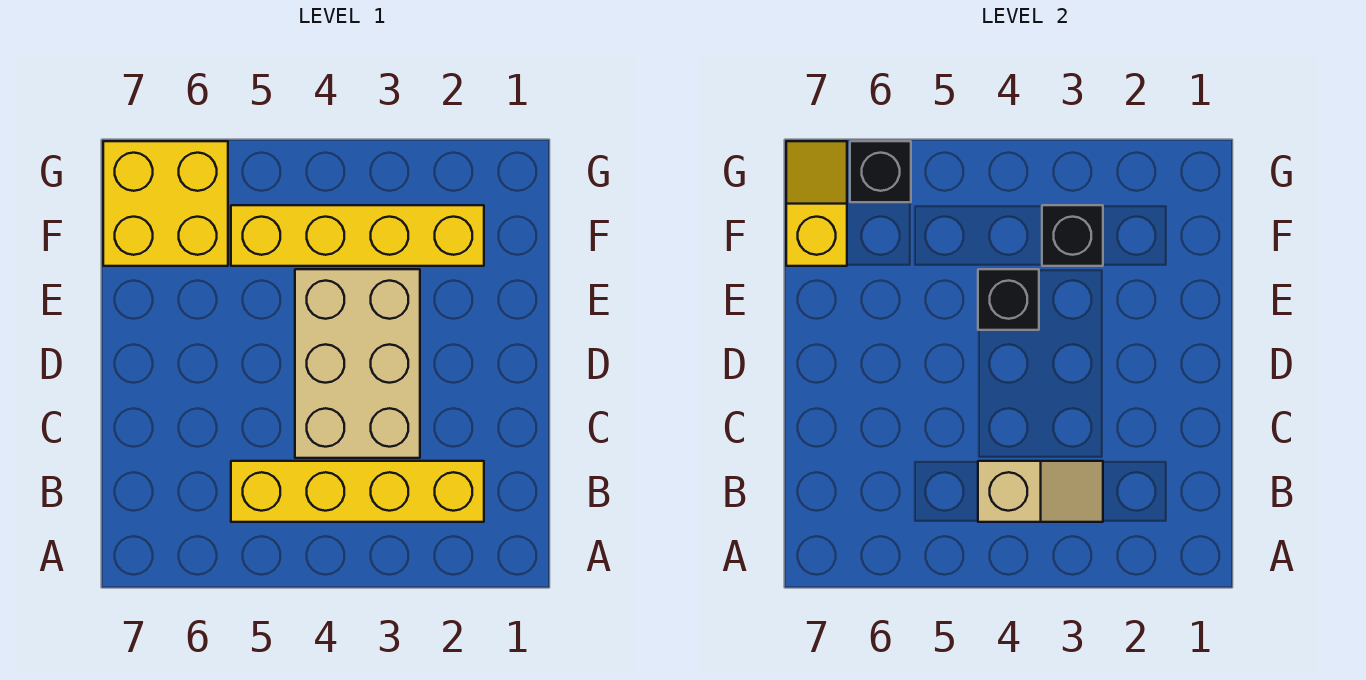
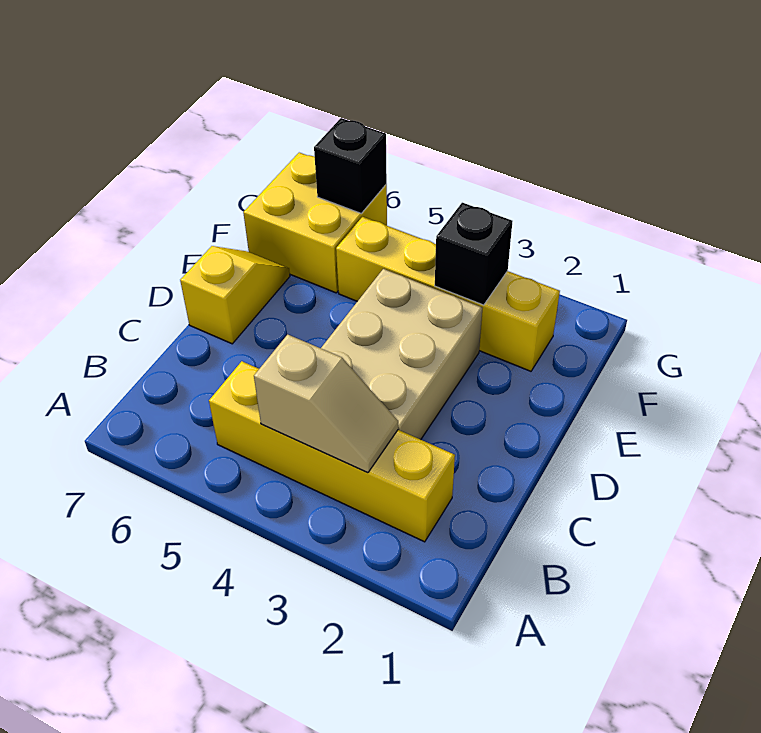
black brick E4 level 2 -> none
yellow slope F7:G7 level 2 top F -> yellow slope D7:E7 level 1 top D

